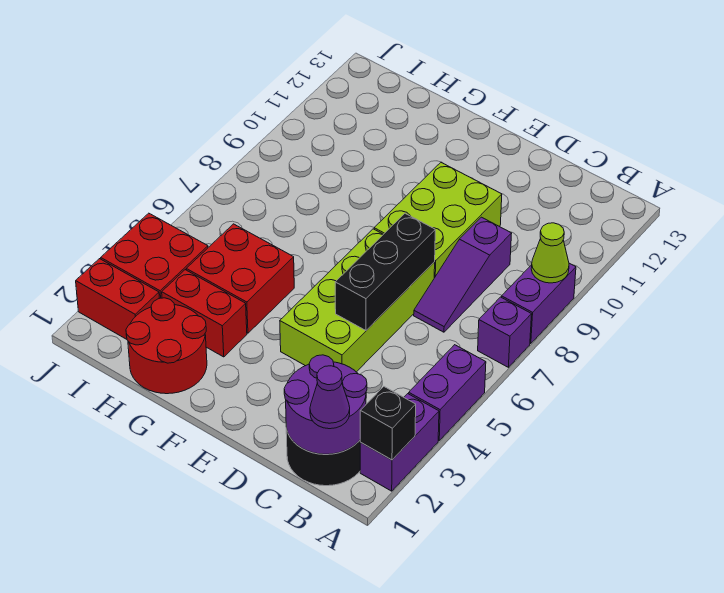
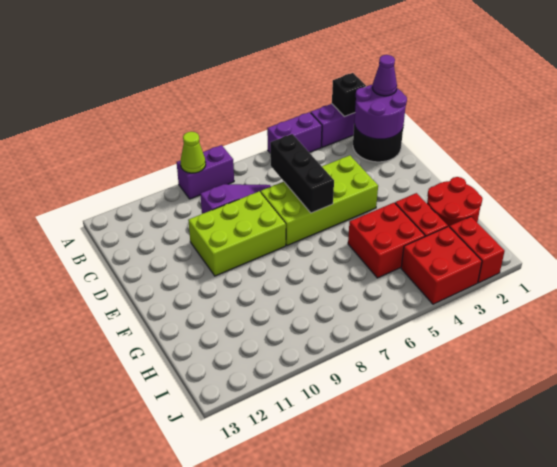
purple brick A7 level 1 -> none
black brick D5:D7 level 2 -> black brick C6:E6 level 2

